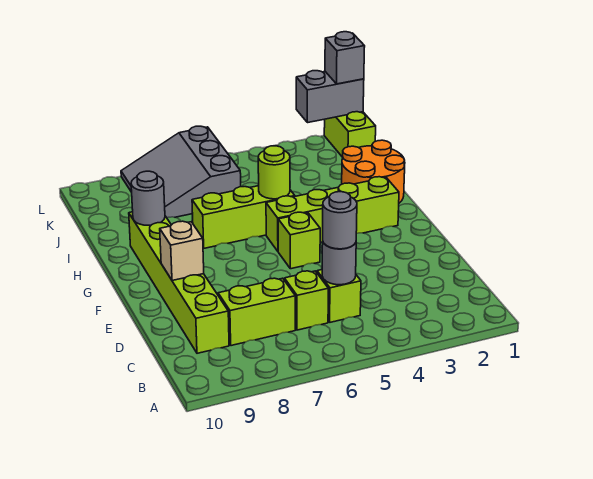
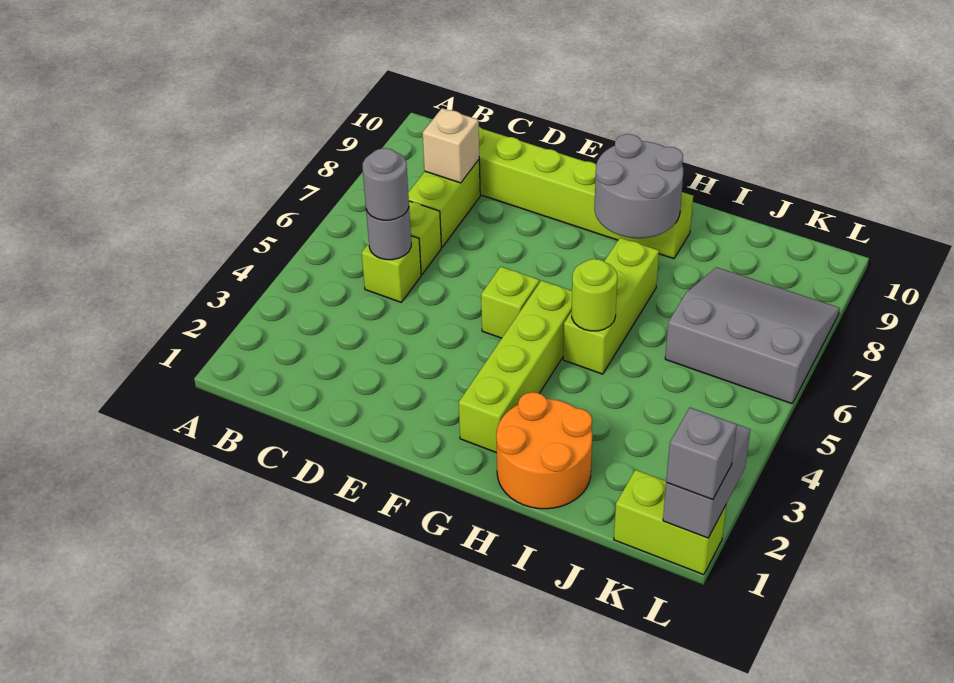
tan brick E9 level 2 -> tan brick C8 level 2
grey round brick H9 level 2 -> grey round brick G8:H9 level 2

